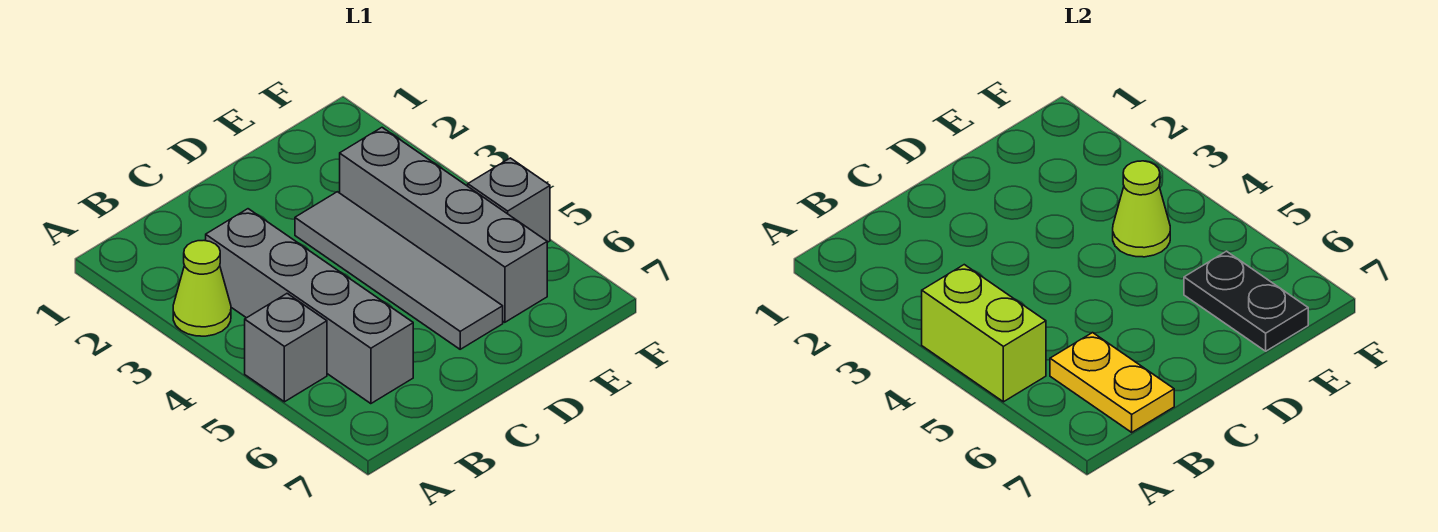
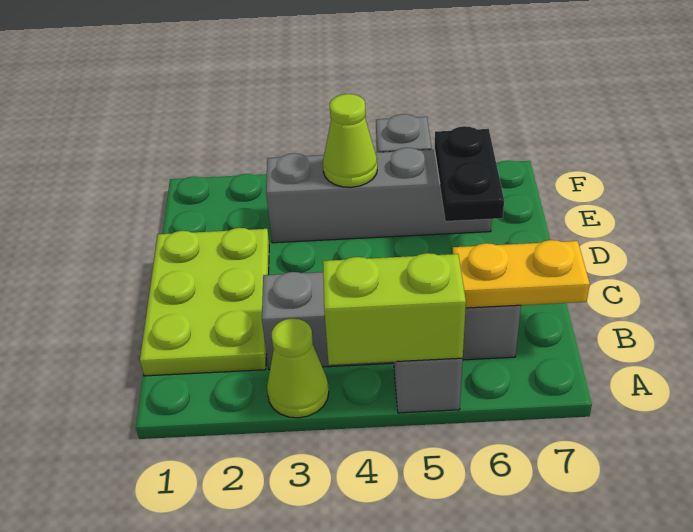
none -> lime plate B1:D2 level 1
grey tile D3:D6 level 1 -> none
black plate E6:E7 level 2 -> black plate D6:E6 level 2

